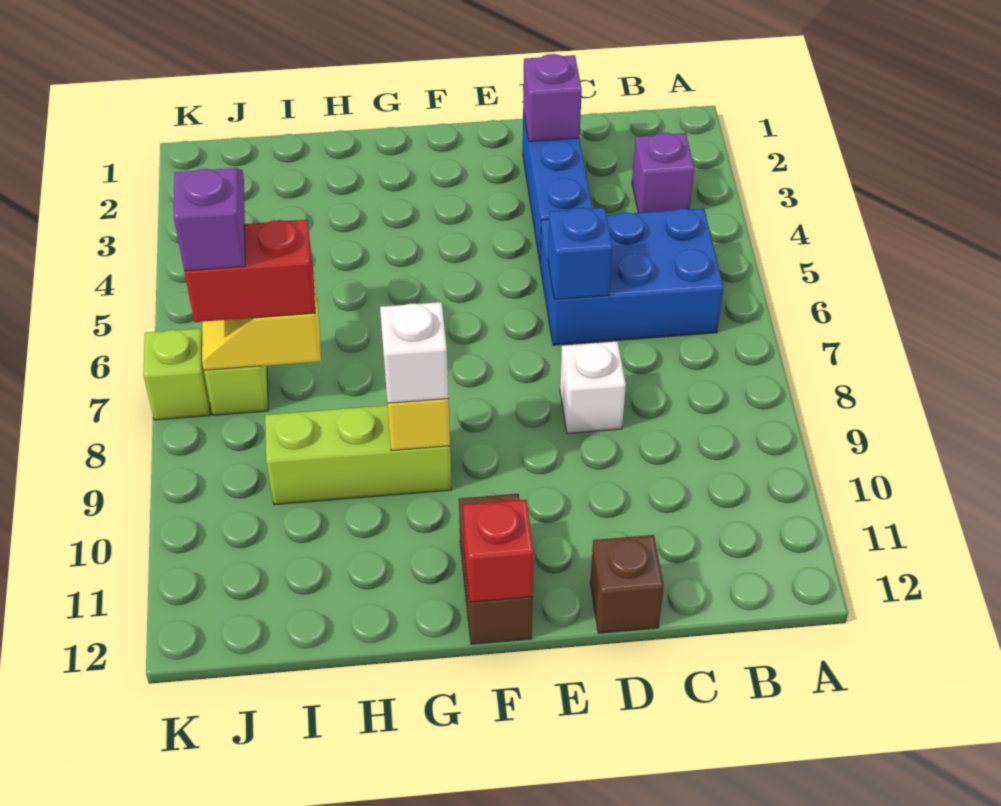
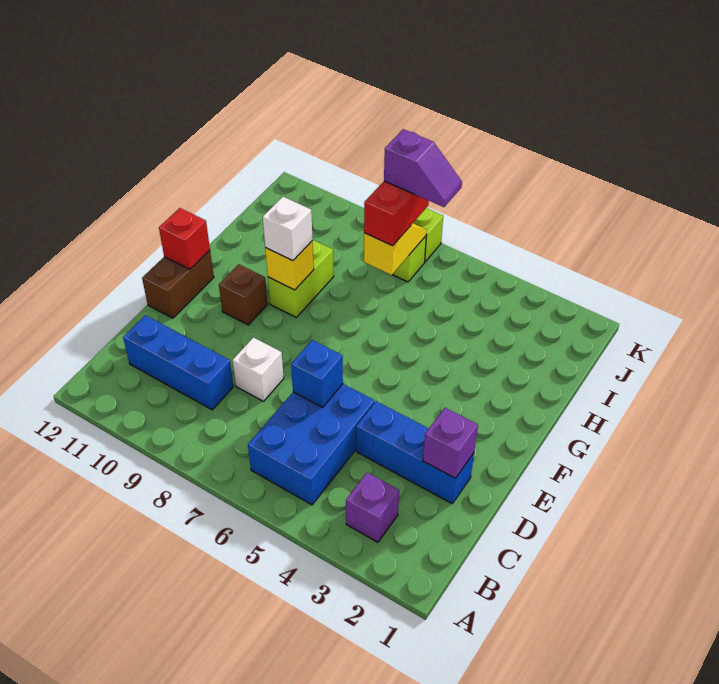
none -> blue brick C9:C11 level 1
brown brick D12 level 1 -> brown brick F10 level 1
brown brick F11:F12 level 1 -> brown brick E12:F12 level 1
lime brick G9:I9 level 1 -> lime brick G9:H9 level 1

